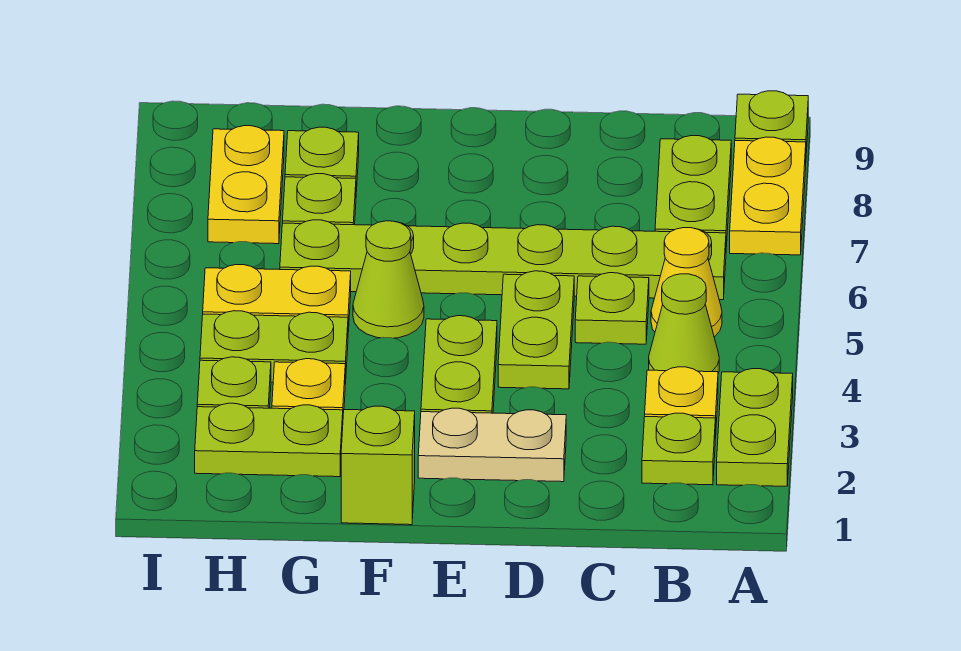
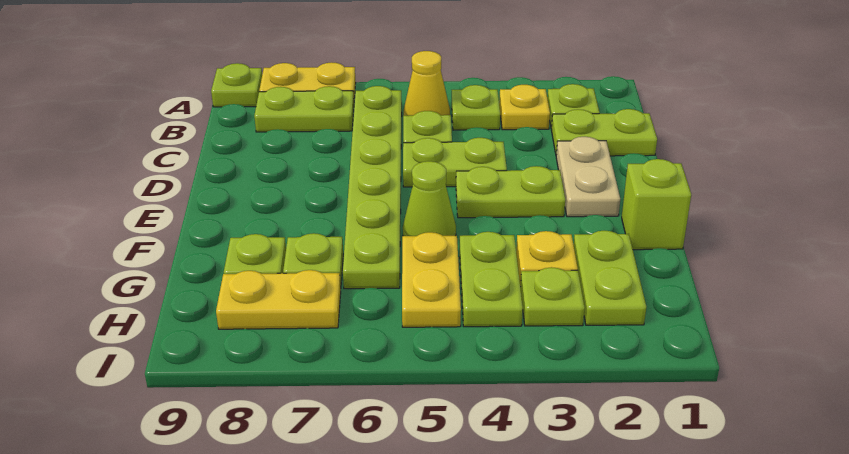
lime plate A2:A3 level 1 -> lime plate C1:C2 level 1
lime cone B4 level 1 -> lime plate B4 level 1

